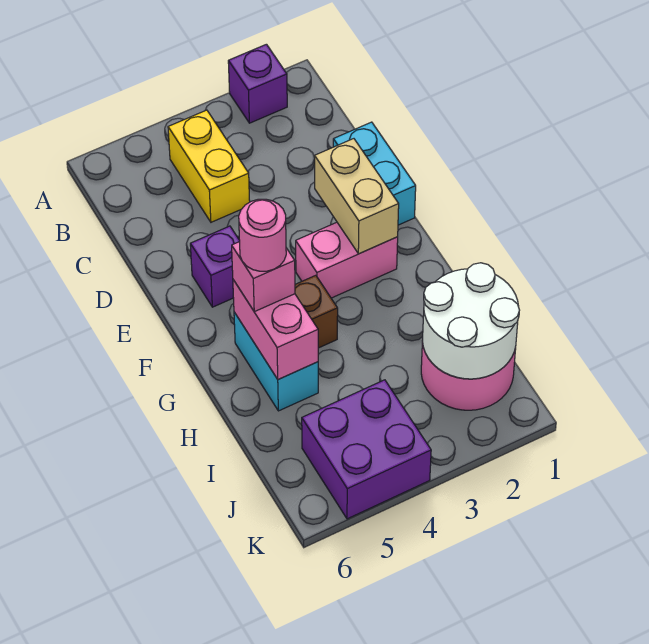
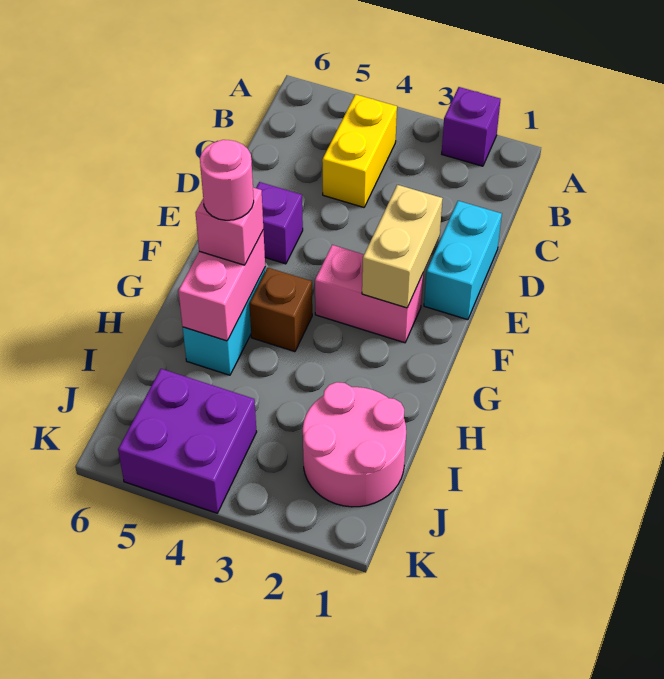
white round brick I1:J2 level 2 -> none

